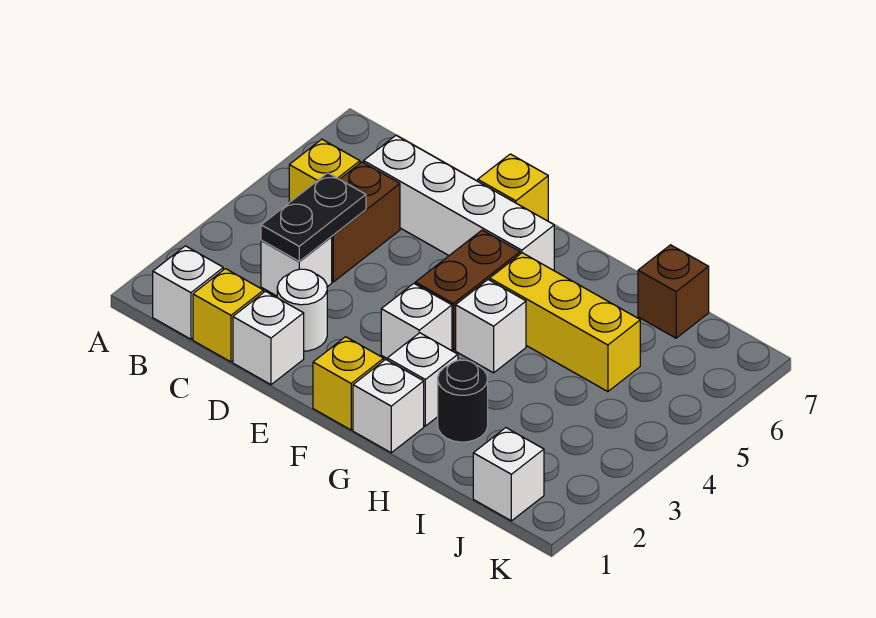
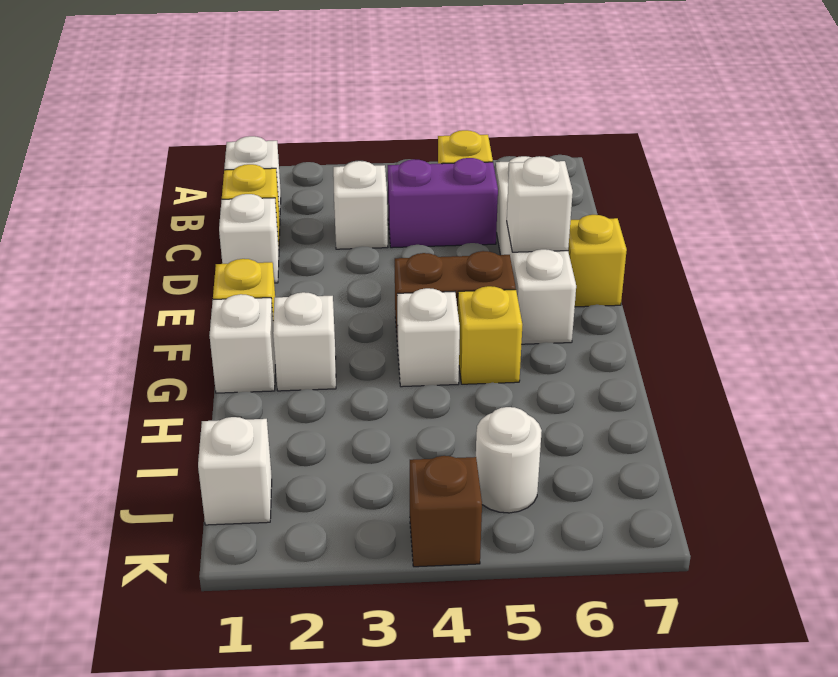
black plate C3:C4 level 2 -> none
brown brick C4:C5 level 1 -> purple brick C4:C5 level 1
white round brick D2 level 1 -> white round brick J5 level 1
white brick F3 level 1 -> white brick E6 level 2
yellow brick G5:I5 level 1 -> yellow brick G5 level 1
black round brick H2 level 1 -> none
brown brick I7 level 1 -> brown brick K4 level 1

